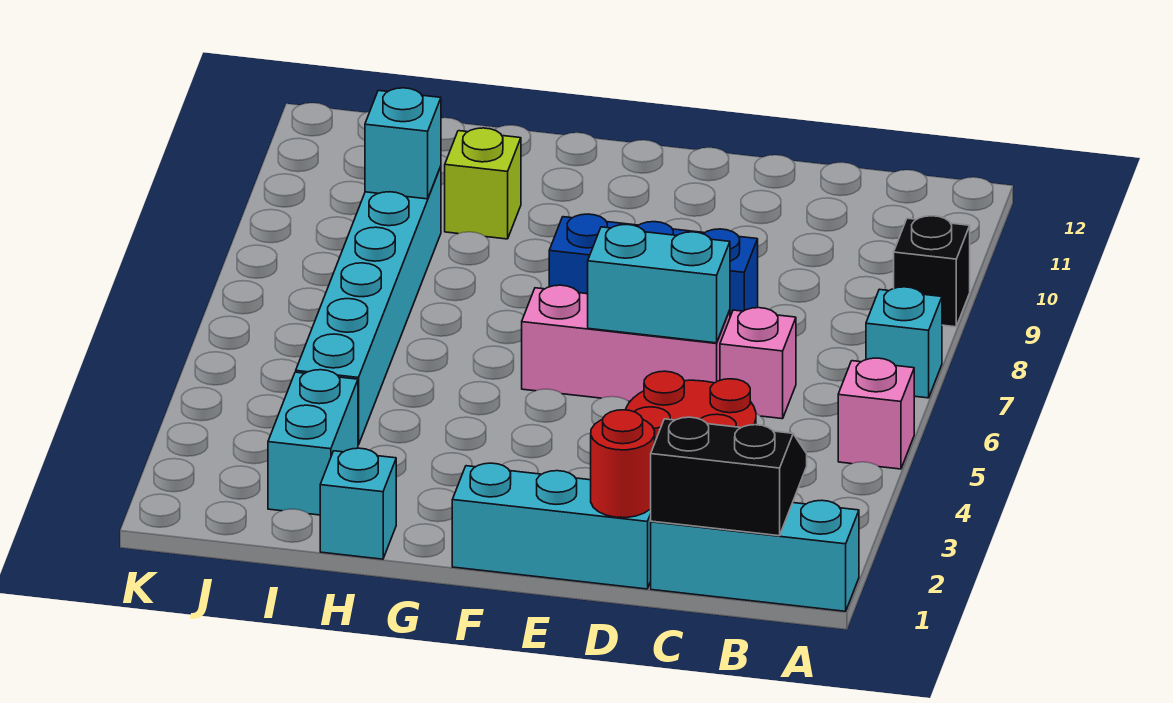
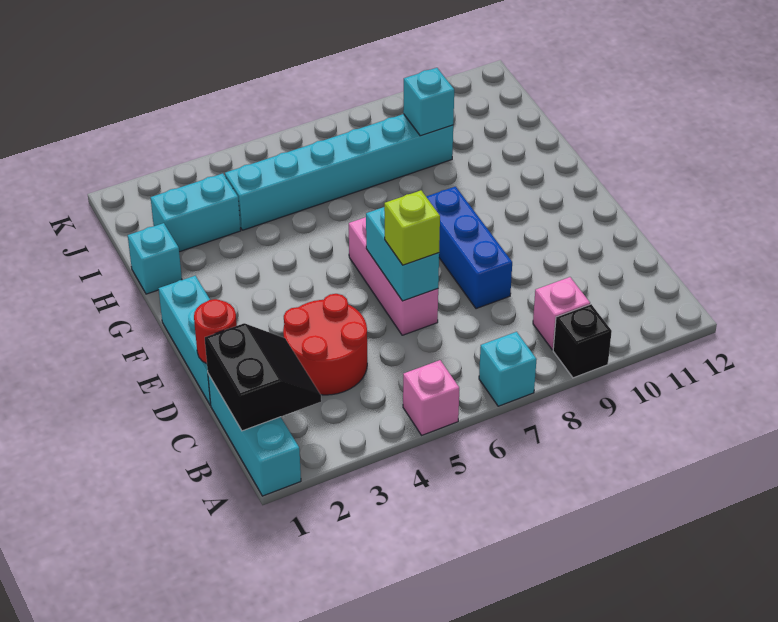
pink brick C6 level 1 -> pink brick B9 level 1
lime brick H10 level 1 -> lime brick D6 level 3

